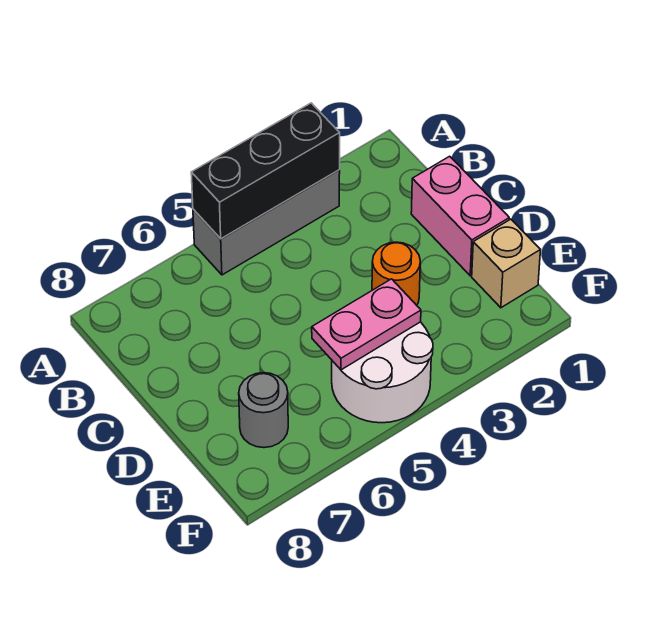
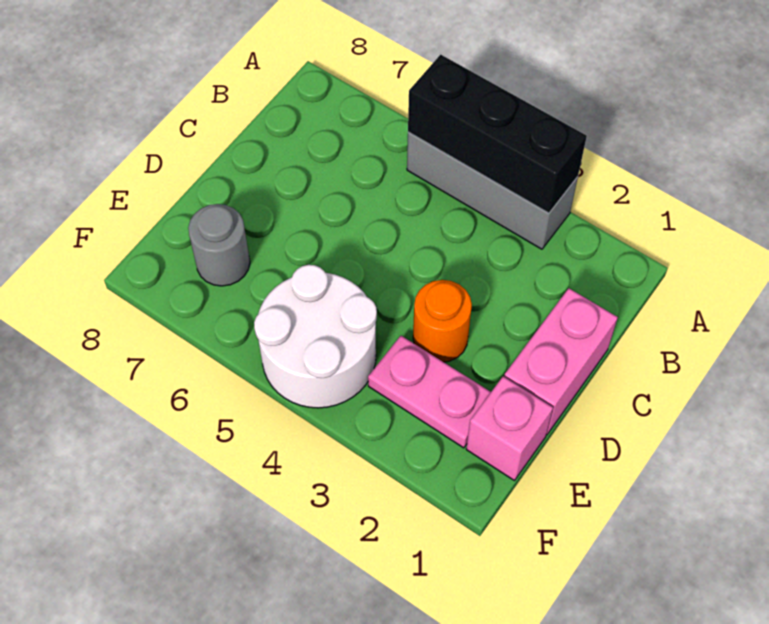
tan brick E1 level 1 -> pink brick E1 level 1
pink plate E4:E5 level 2 -> pink plate E2:E3 level 1

